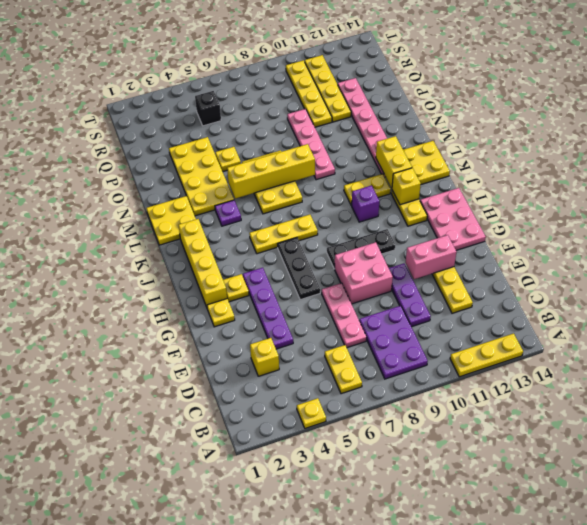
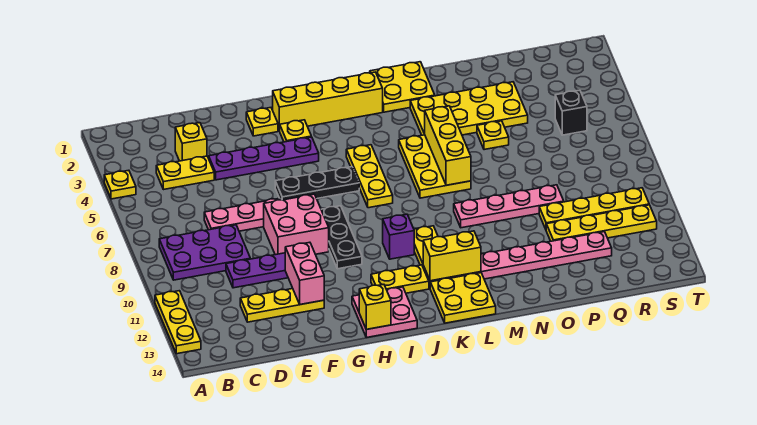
yellow plate B6:C6 level 1 -> yellow plate C4:D4 level 1
pink plate G13:I14 level 1 -> pink plate H13:I14 level 1
yellow brick J12 level 2 -> yellow brick H14 level 2
purple plate L4 level 1 -> none
yellow plate L6:N7 level 1 -> yellow plate L5:M7 level 1
yellow brick M5:M8 level 2 -> yellow brick M5:M7 level 2

